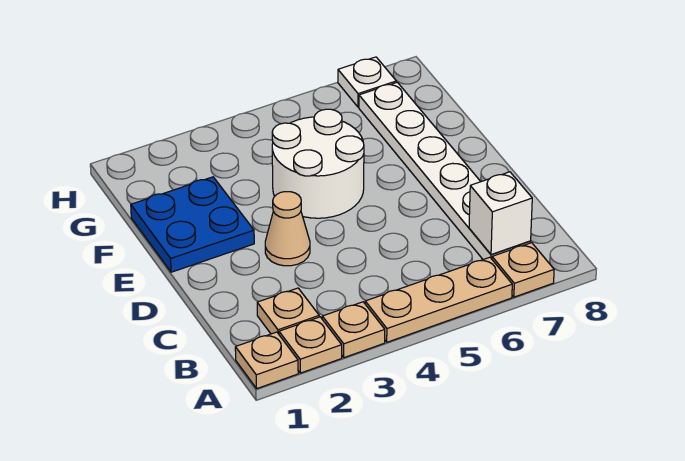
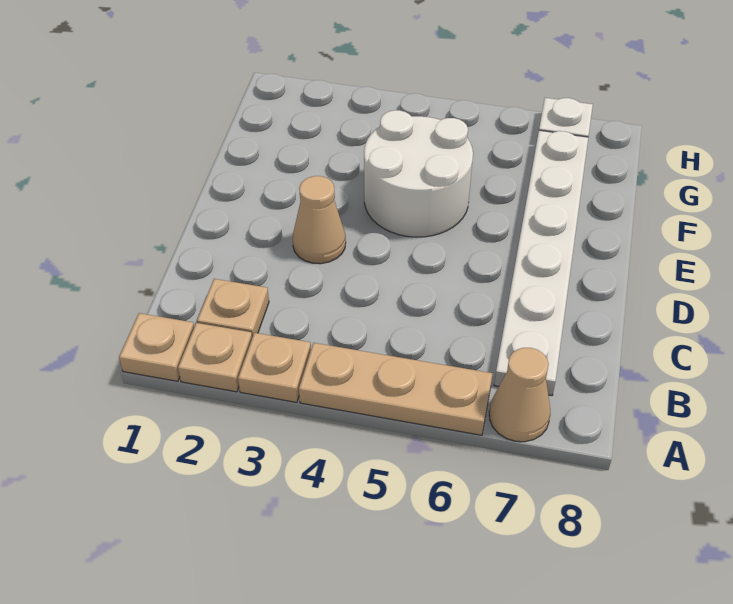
tan plate A7 level 1 -> tan cone A7 level 1
white brick B7 level 2 -> none
blue plate E1:F2 level 1 -> none

